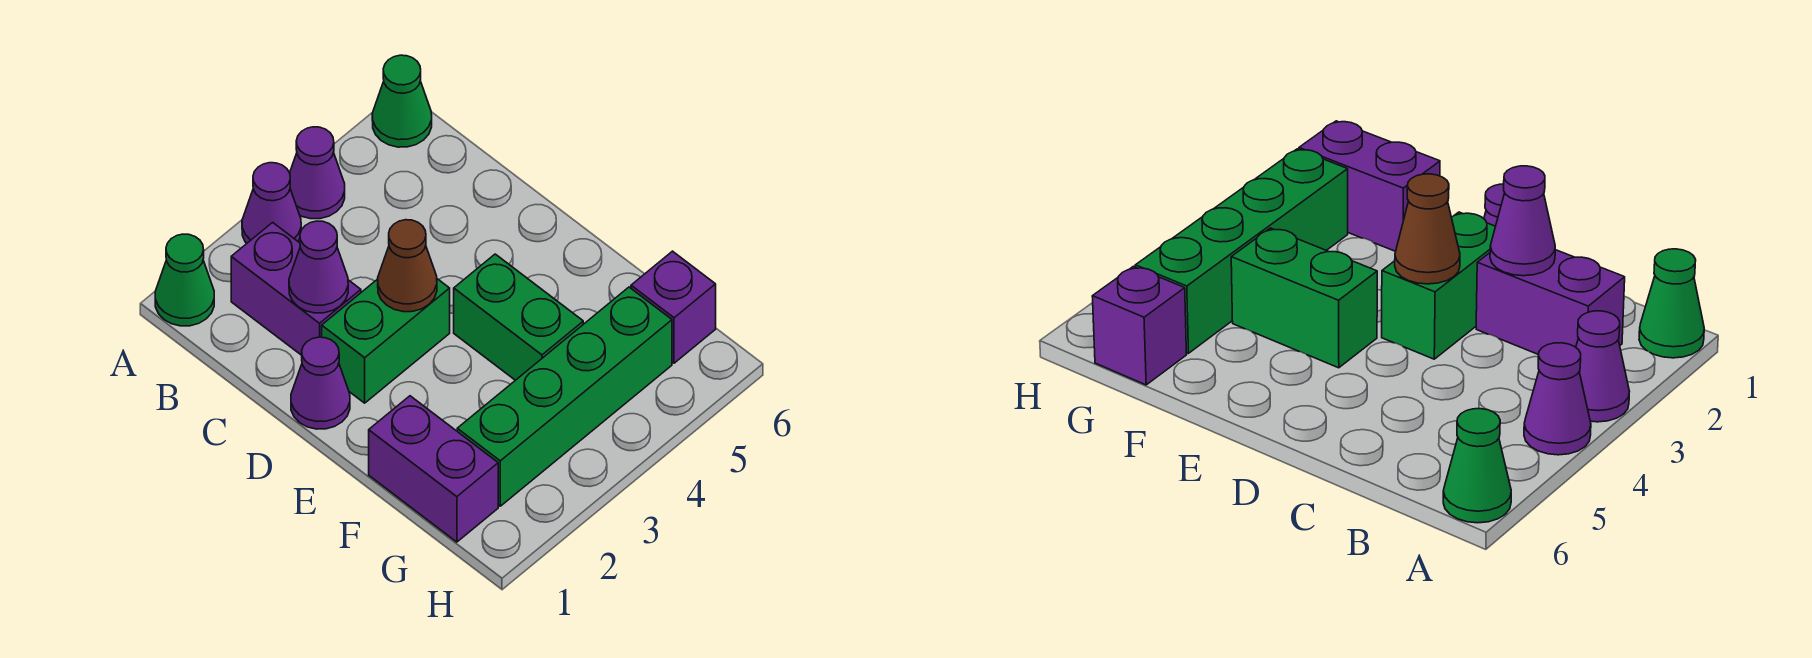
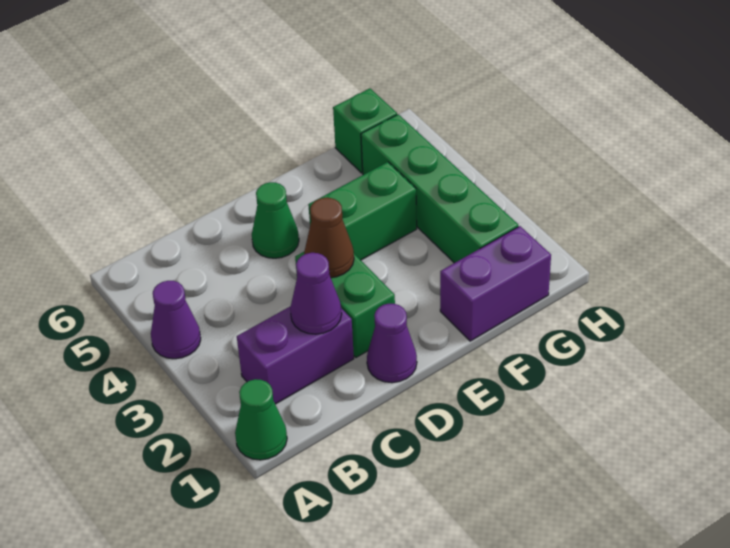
purple cone A3 level 1 -> none
green cone A6 level 1 -> green cone D5 level 1
purple brick G6 level 1 -> green brick G6 level 1

